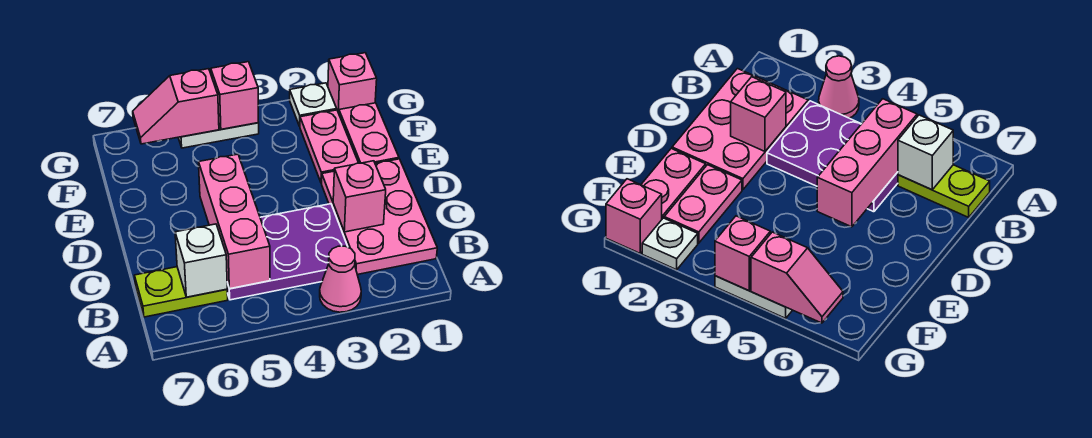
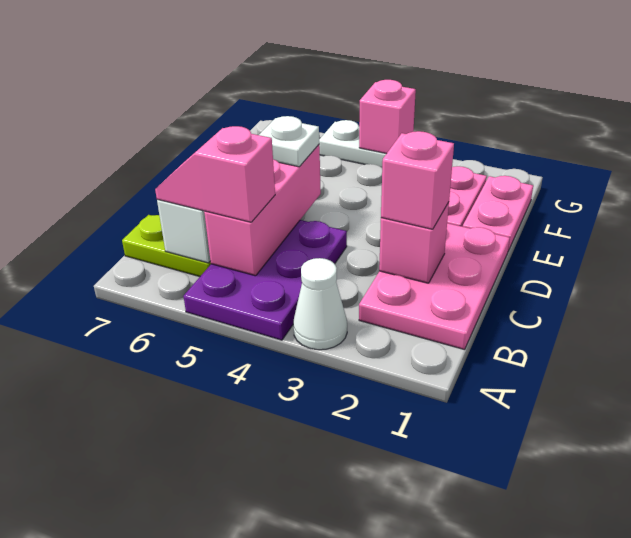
pink cone A3 level 1 -> white cone A3 level 1
purple plate B3:C5 level 1 -> purple plate A4:C5 level 1
pink brick G1 level 1 -> pink brick C2 level 3
white plate G2 level 1 -> white plate D5 level 3
pink slope G5:G6 level 2 top 5 -> pink slope B5:B6 level 3 top 5

